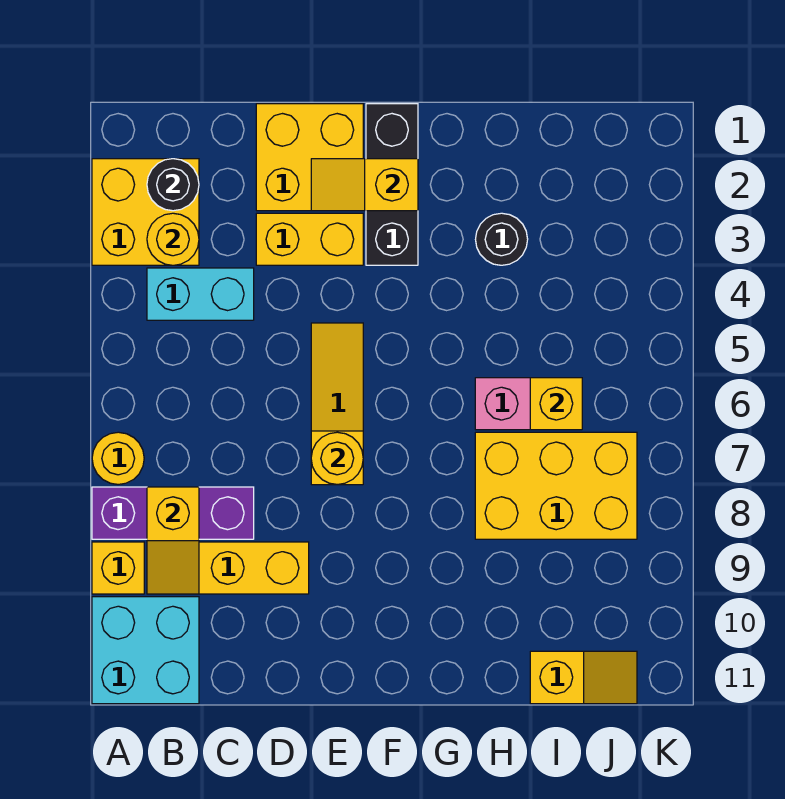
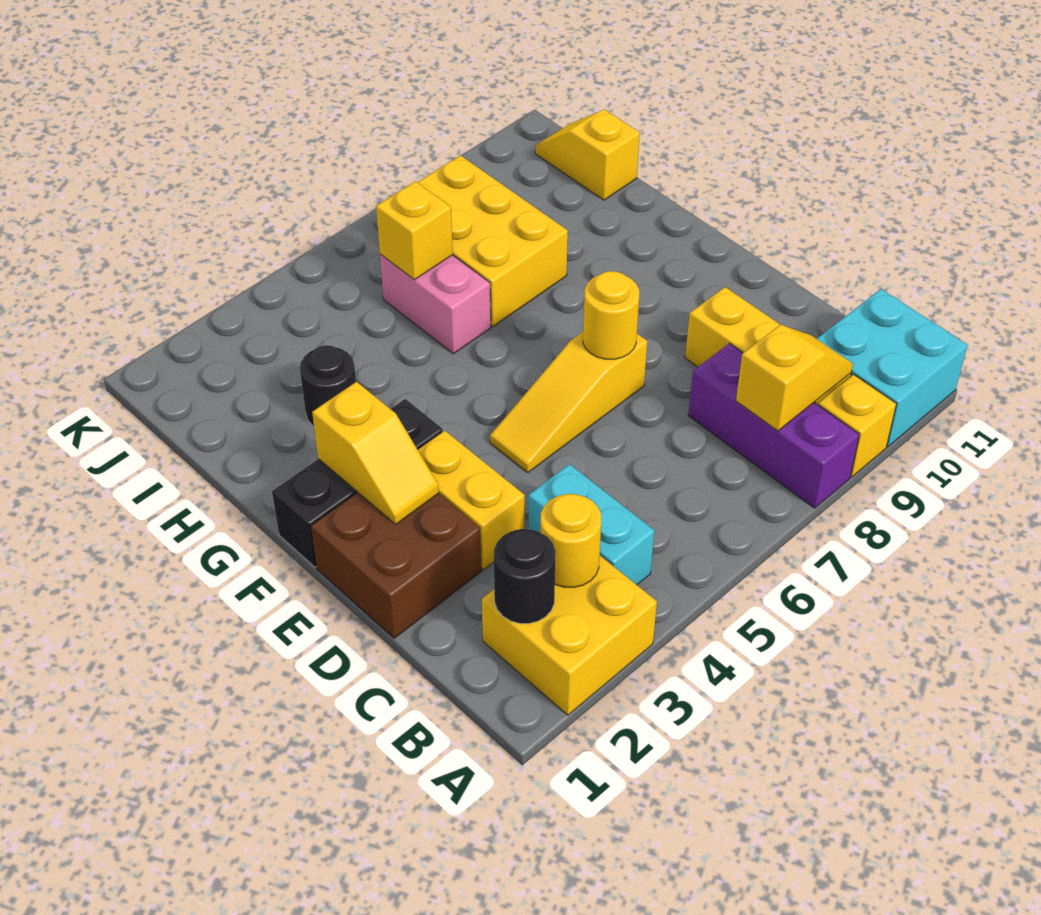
yellow round brick A7 level 1 -> none
yellow brick D1:E2 level 1 -> brown brick D1:E2 level 1

